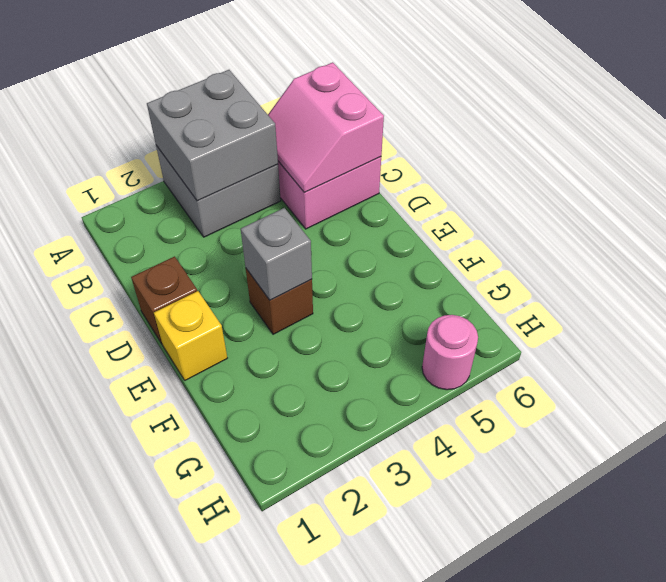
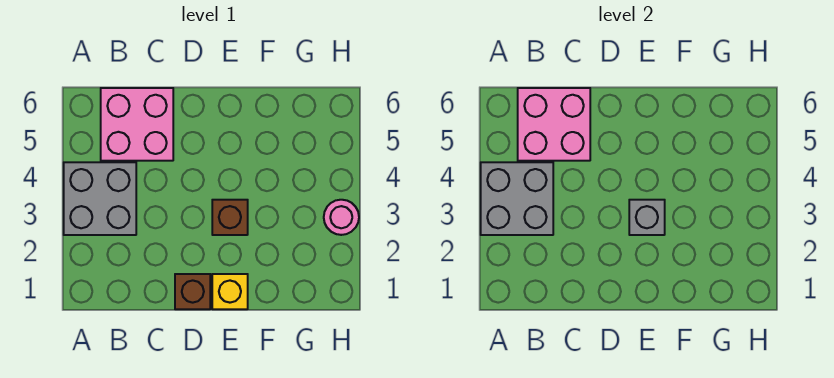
pink slope B5:C6 level 2 top 6 -> pink brick B5:C6 level 2
pink round brick H5 level 1 -> pink round brick H3 level 1

